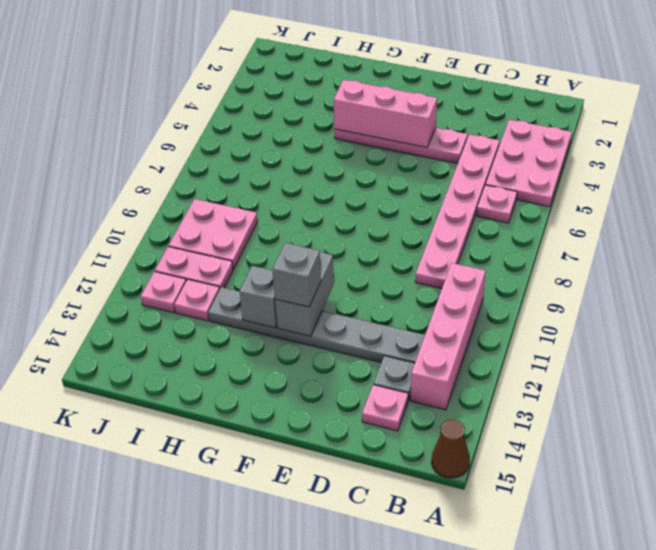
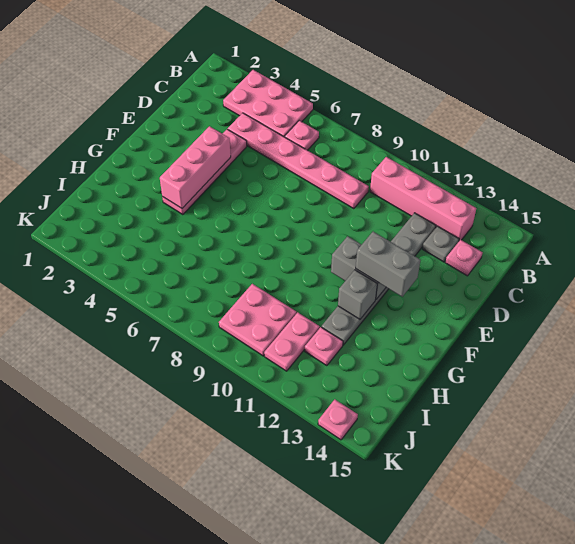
brown cone A15 level 1 -> none
grey brick F12 level 3 -> grey brick F12:F13 level 3
pink plate J12 level 1 -> pink plate K14 level 1

